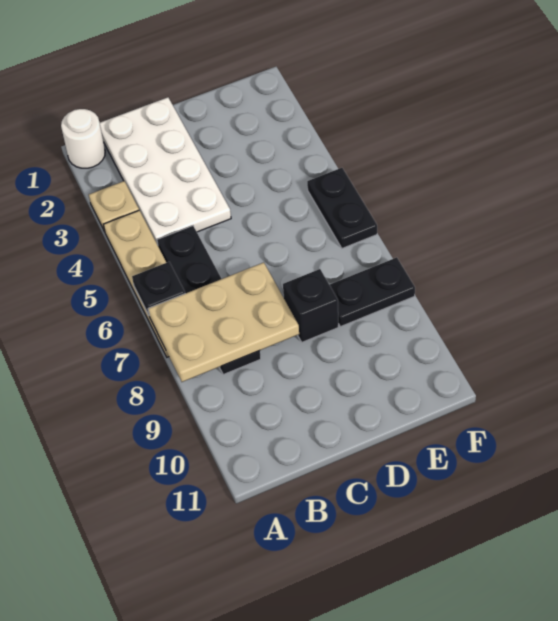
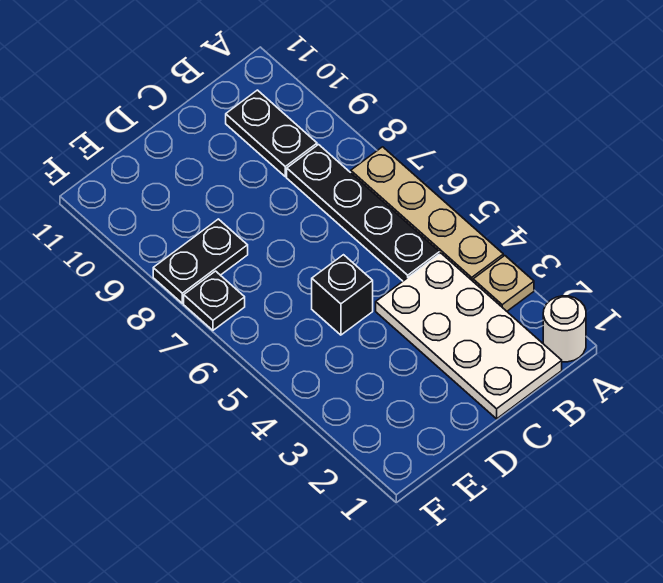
black plate A6 level 2 -> black plate F7 level 1
tan plate A7:C8 level 2 -> none
black brick D8 level 1 -> black brick D5 level 1
black plate F5:F6 level 1 -> black plate B9:B10 level 1

